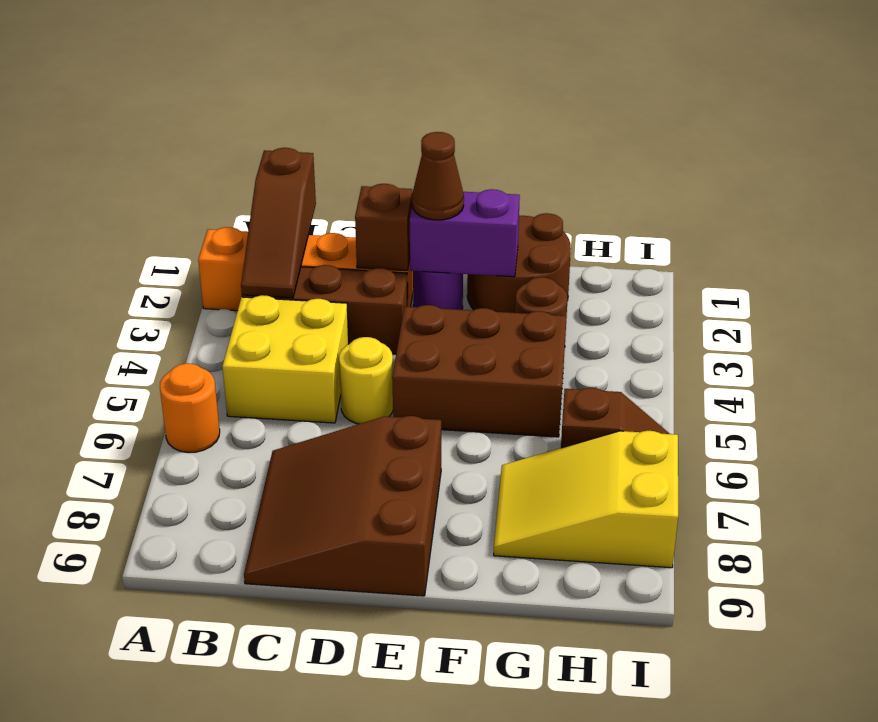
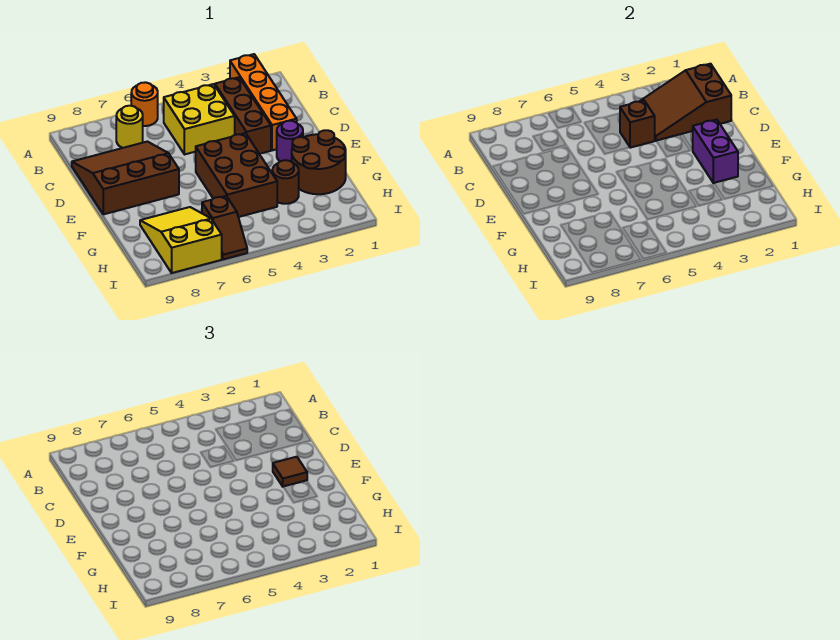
brown slope B1:B3 level 2 top 1 -> brown slope B1:C3 level 2 top 1
brown brick D2 level 2 -> brown brick C4 level 2
yellow round brick D5 level 1 -> yellow round brick B7 level 1
brown cone E2 level 3 -> brown tile E2 level 3

